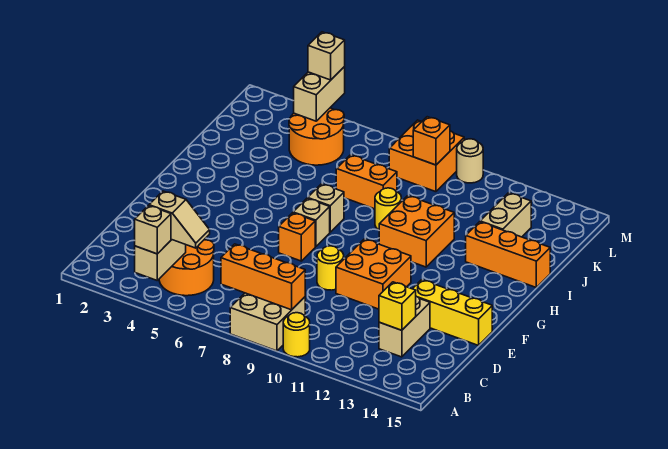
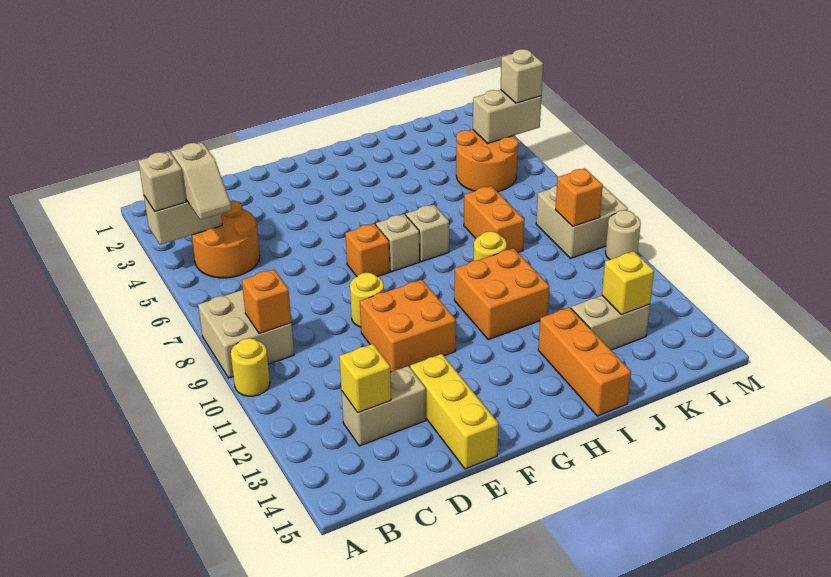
orange brick B7:B9 level 2 -> orange brick B9 level 2
none -> yellow brick K13 level 2
orange brick L8:M9 level 1 -> tan brick L8:M9 level 1

